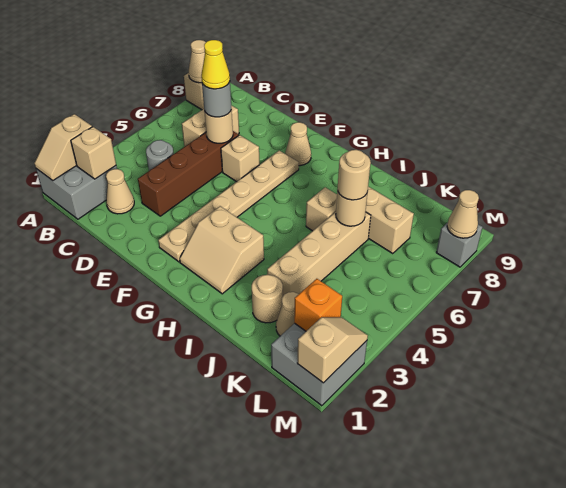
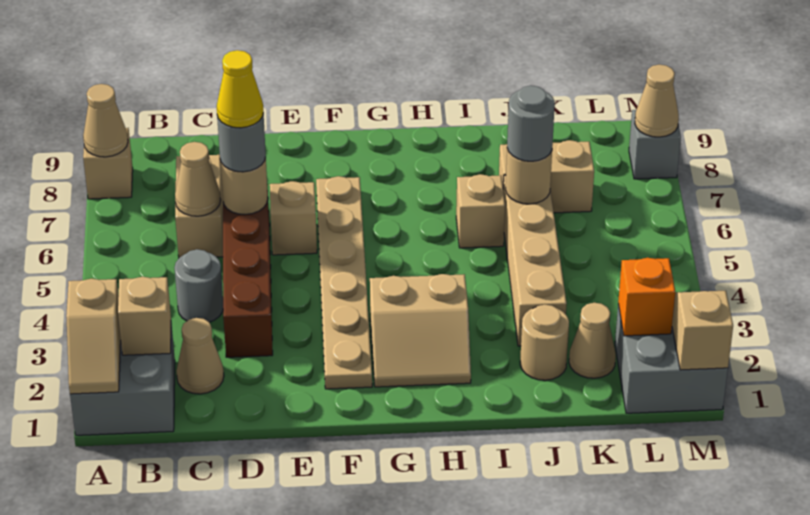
tan cone F8 level 1 -> tan cone C6 level 2
tan round brick J6 level 3 -> grey round brick J6 level 3

